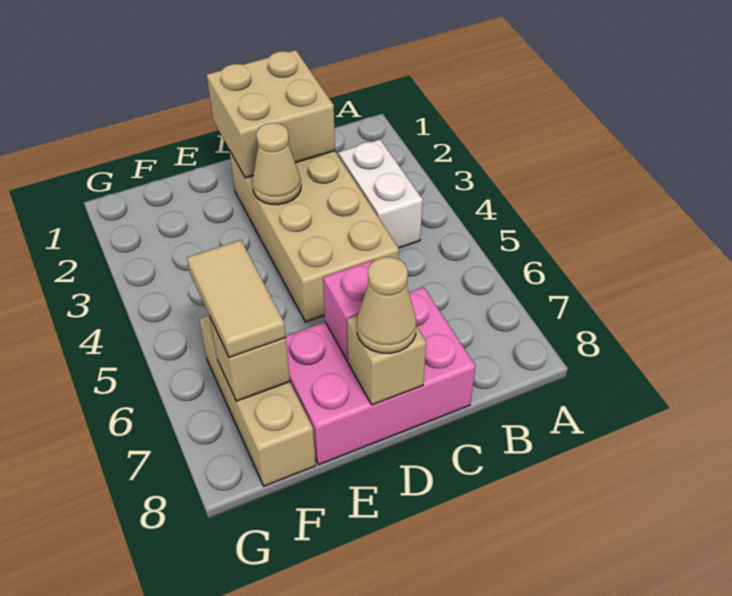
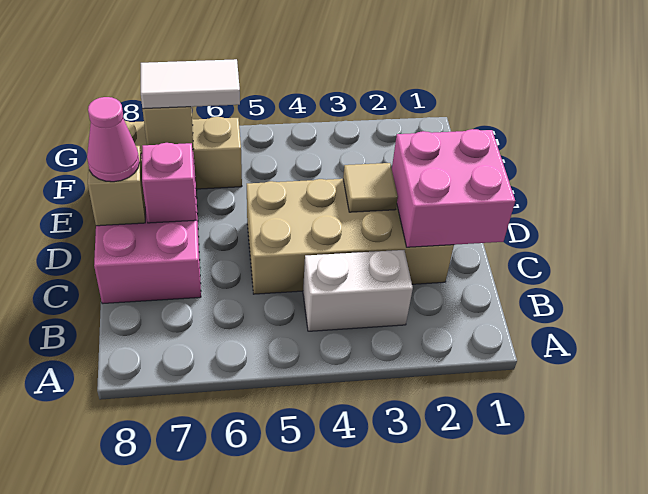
tan brick C1:D2 level 2 -> pink brick C1:D2 level 2
tan cone D3 level 2 -> tan tile D3 level 2
tan cone D8 level 3 -> pink cone D8 level 3
tan tile F6:F7 level 3 -> white tile F6:F7 level 3

